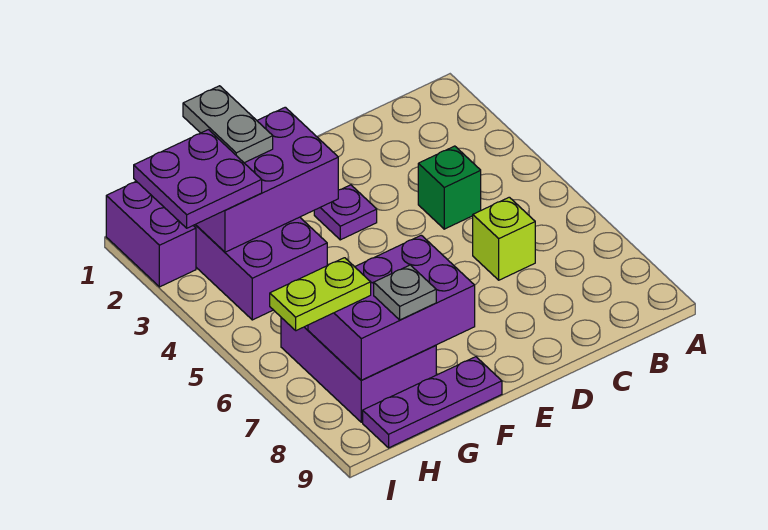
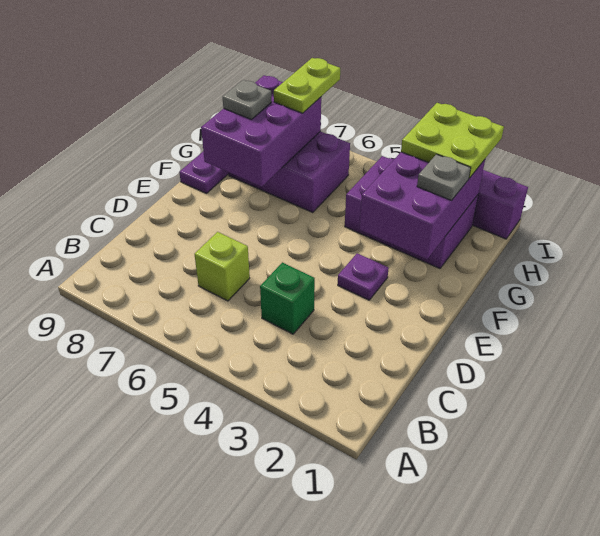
grey plate G1:G2 level 3 -> grey plate G2 level 3
purple plate H2:I3 level 3 -> lime plate H2:I3 level 3

